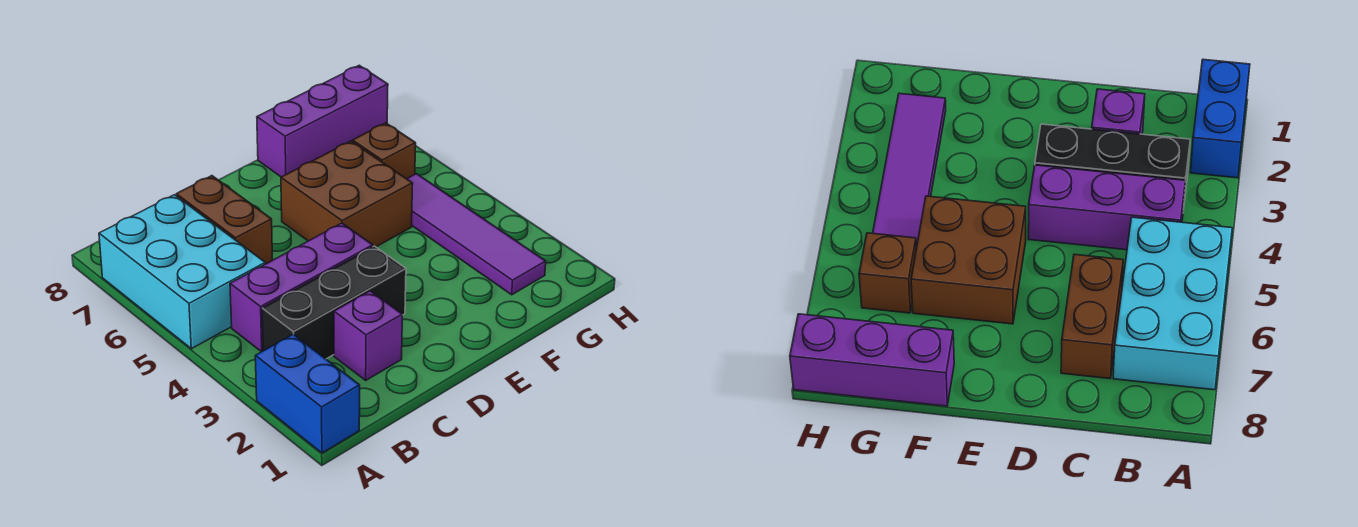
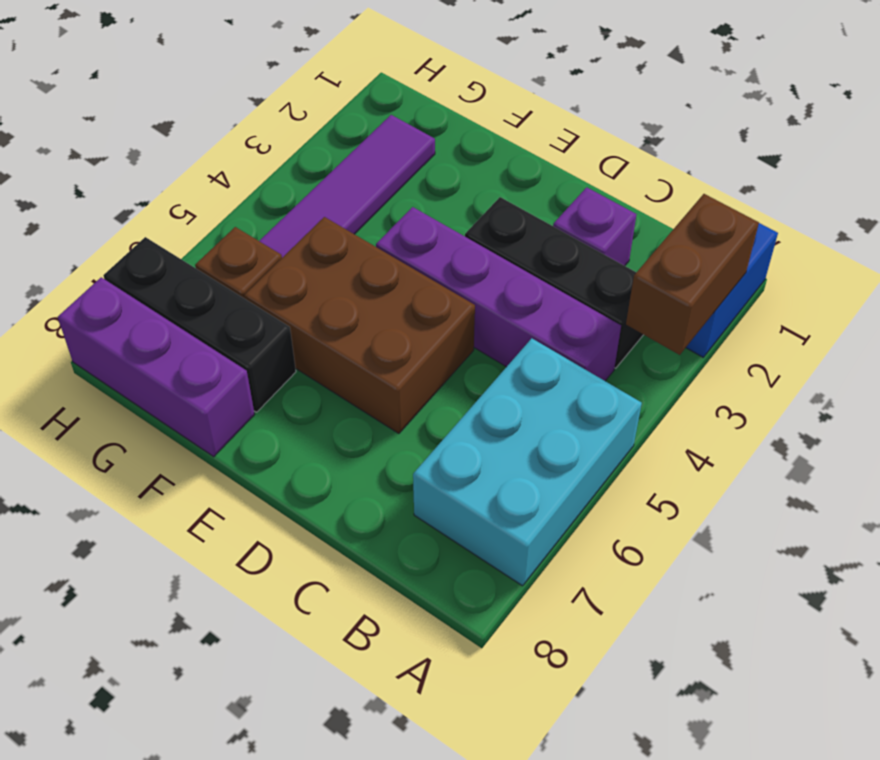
purple brick B4:D4 level 1 -> purple brick B4:E4 level 1
brown brick C6:C7 level 1 -> brown brick A2:A3 level 2
brown brick E5:F6 level 1 -> brown brick D5:F6 level 1
none -> black brick F7:H7 level 1

